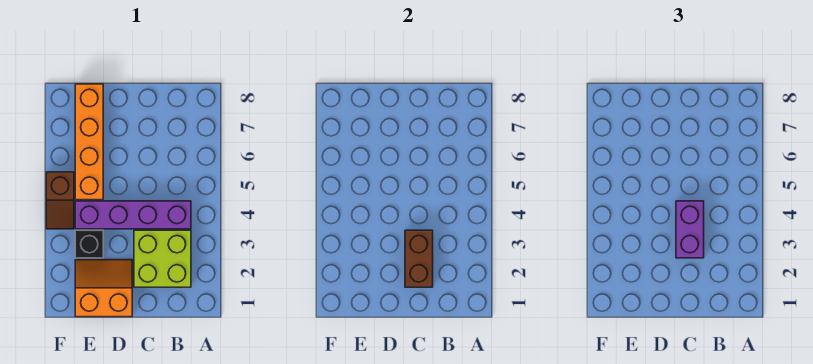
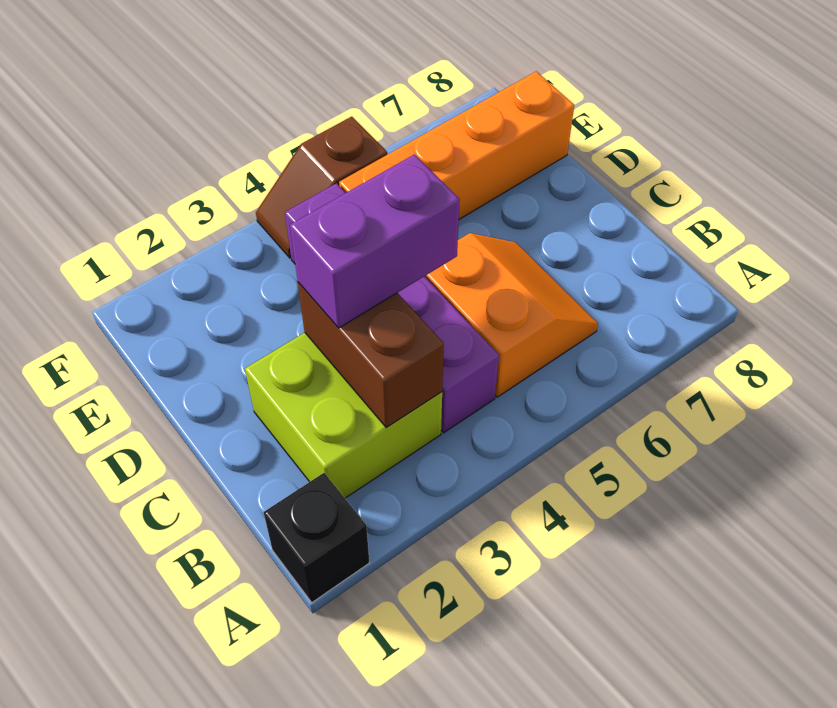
brown brick C2:C3 level 2 -> brown brick B3:C3 level 2
orange slope D1:E2 level 1 top 1 -> orange slope B5:C6 level 1 top 5
black brick E3 level 1 -> black brick A1 level 1

